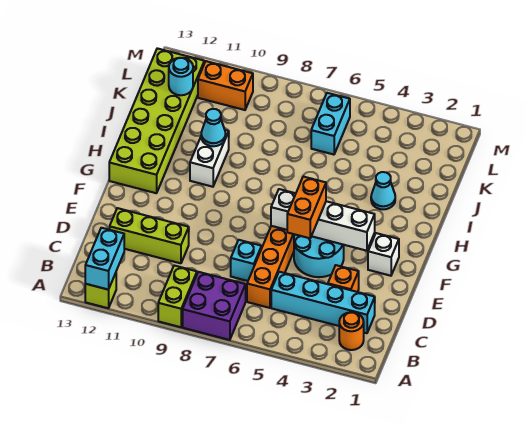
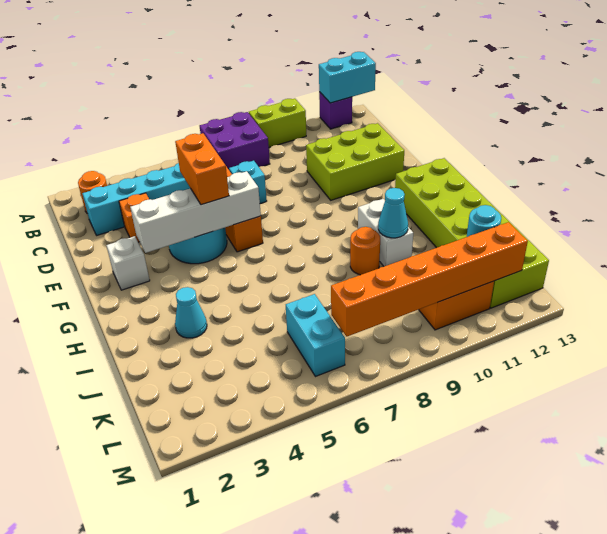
lime brick A9:B9 level 1 -> lime brick A9:A10 level 1
lime brick A12 level 1 -> purple brick A12 level 1
cyan brick A12:B12 level 2 -> cyan brick A12:A13 level 2
lime brick D10:D12 level 1 -> lime brick D10:E12 level 1
none -> orange round brick I9 level 1
none -> orange brick L7:L12 level 2

